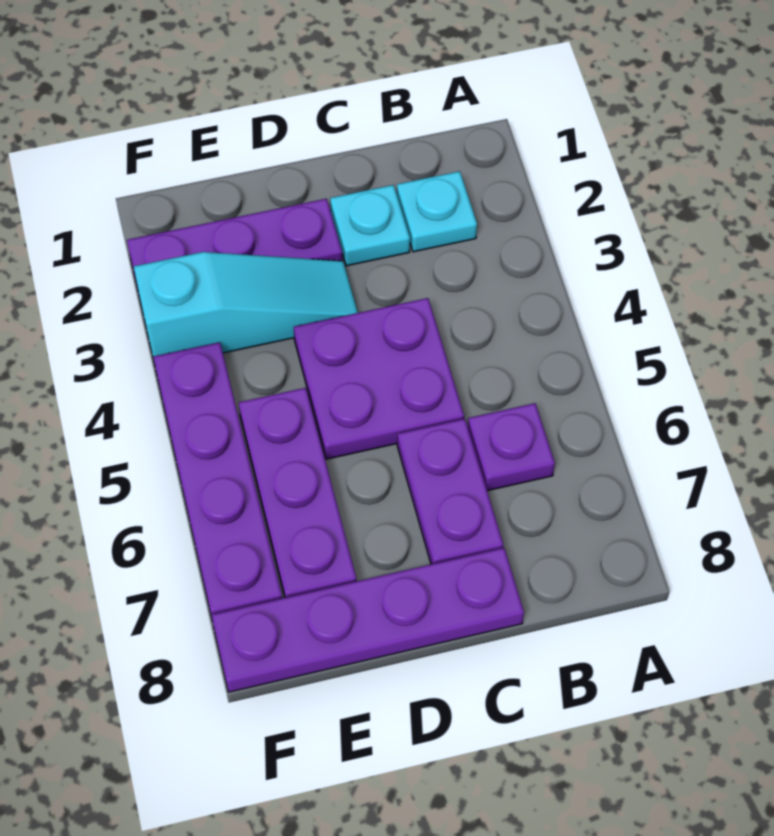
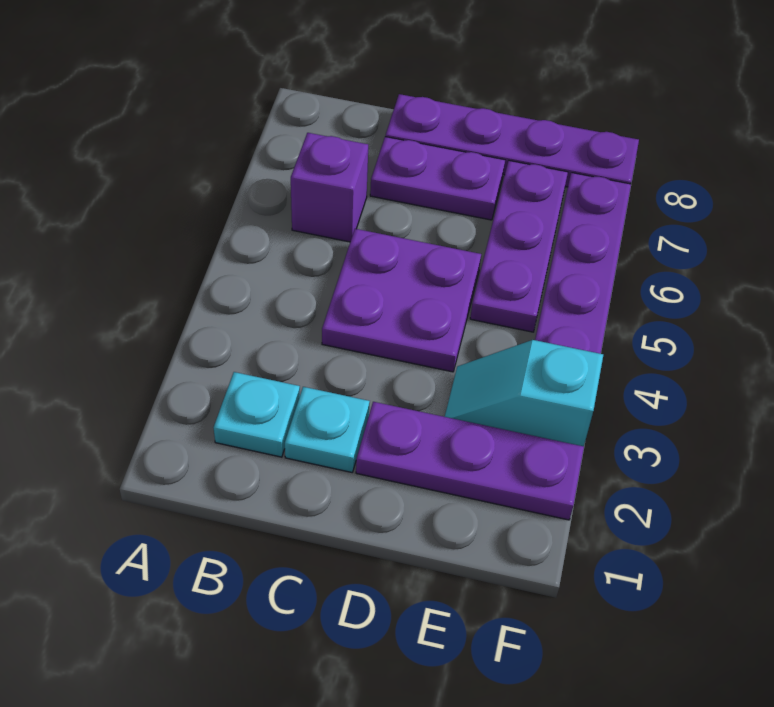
purple plate B6 level 1 -> purple brick B6 level 1
purple plate C6:C7 level 1 -> purple plate C7:D7 level 1
cyan slope D3:F3 level 1 top F -> cyan slope E3:F3 level 1 top F

